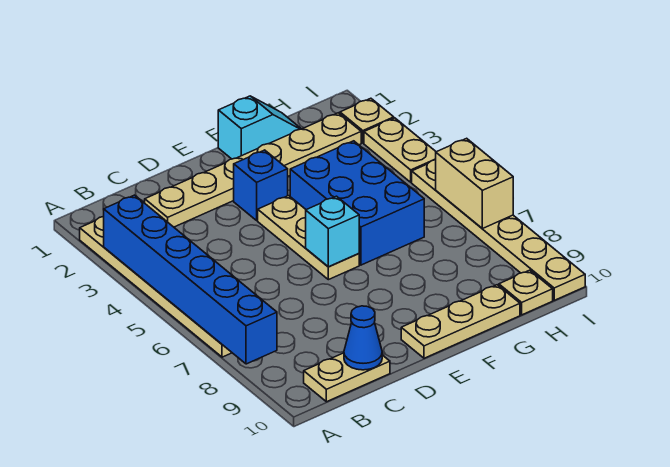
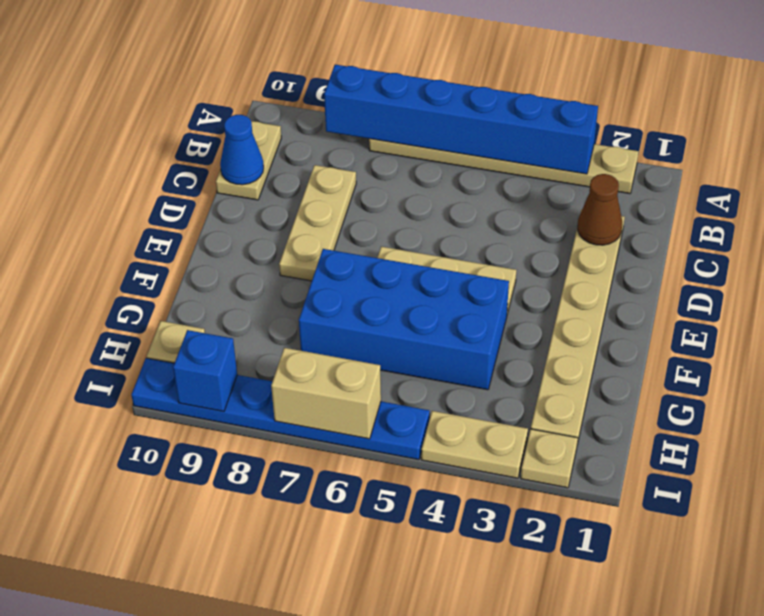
none -> brown cone C2 level 2
blue brick E3 level 1 -> blue brick I9 level 2
cyan brick E6 level 2 -> none
tan plate E10:G10 level 1 -> tan plate C8:E8 level 1
cyan slope F1:G1 level 1 top F -> none
blue brick F4:G6 level 1 -> blue brick F4:G7 level 1
tan plate I5:I10 level 1 -> blue plate I5:I10 level 1

